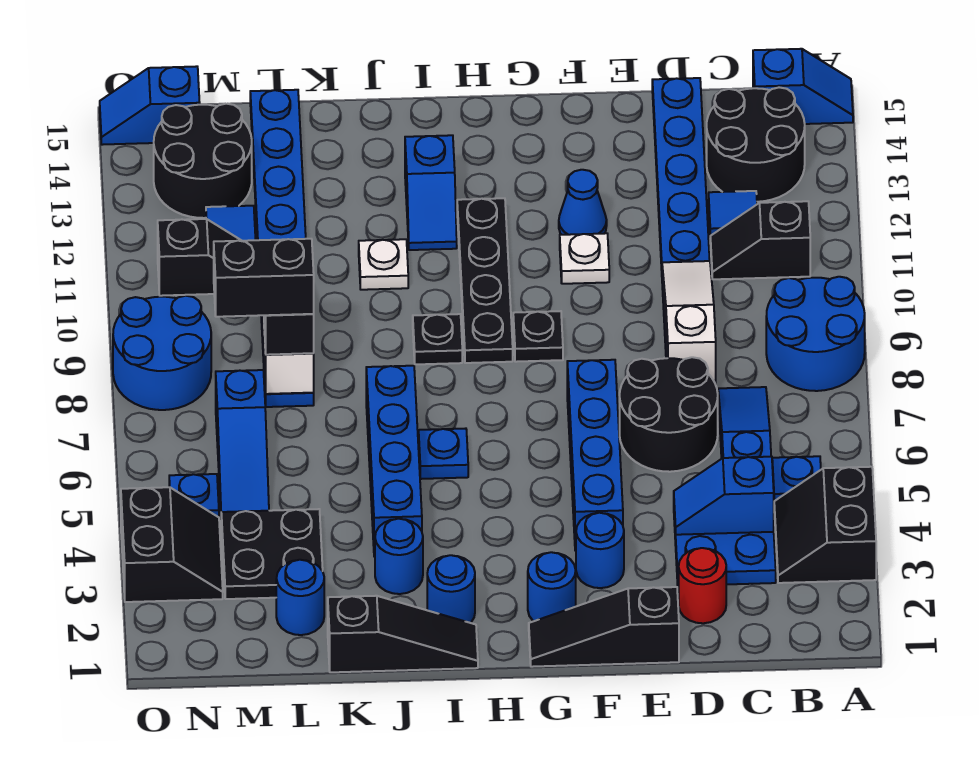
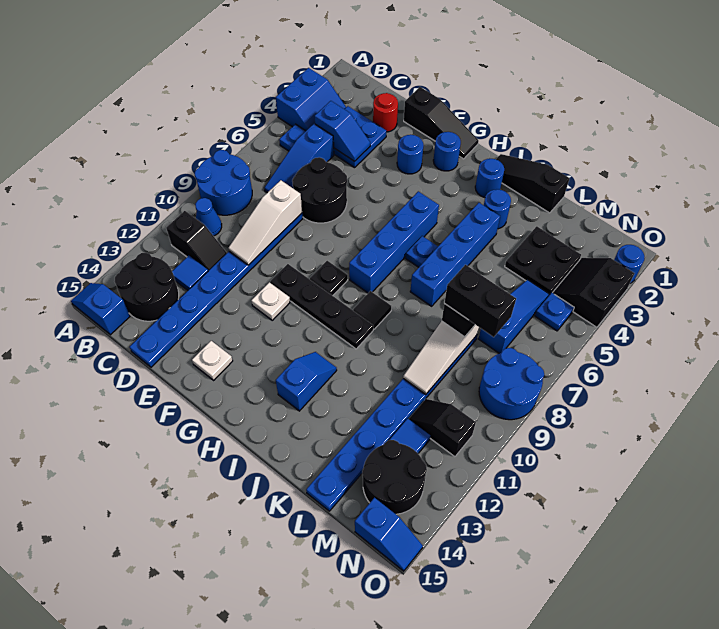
black slope A3:B4 level 1 top A -> blue slope A3:B4 level 1 top A
blue brick F4:F7 level 1 -> blue brick H5:H8 level 1
blue cone F12 level 1 -> blue cone B10 level 1
black plate H9:H12 level 1 -> black plate F10:I10 level 1
black plate I9 level 1 -> black tile I9 level 1
white plate J11 level 1 -> white plate F14 level 1
blue round brick L2 level 1 -> blue round brick O2 level 1

